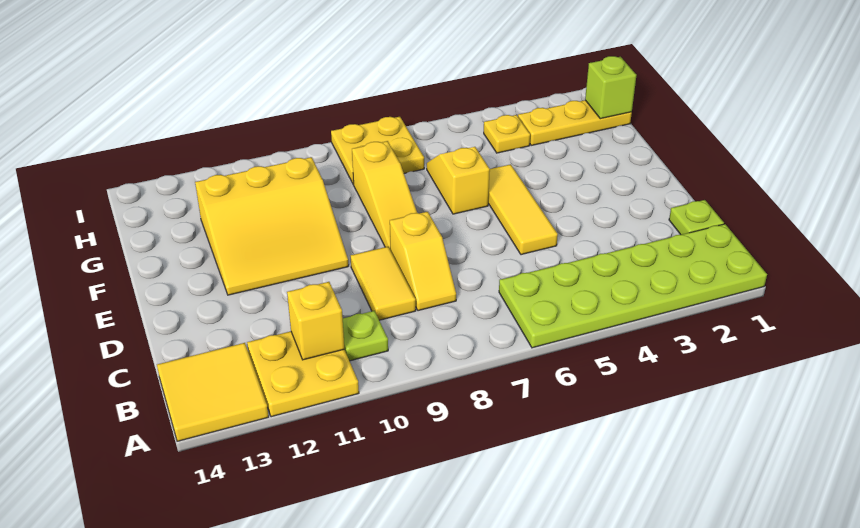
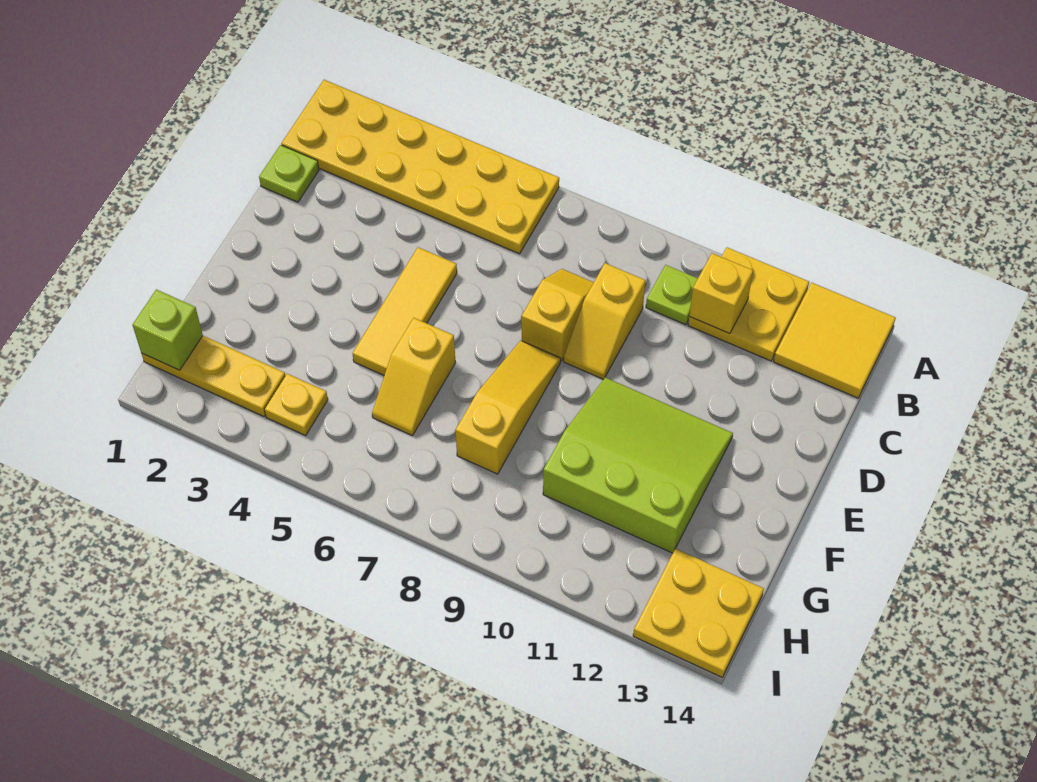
lime plate A1:B6 level 1 -> yellow plate A1:B6 level 1
yellow tile C9:D9 level 1 -> yellow slope C9:D9 level 1 top C
yellow slope E10:G12 level 1 top G -> lime slope E10:G12 level 1 top G
yellow plate H7:I8 level 1 -> yellow plate H13:I14 level 1

